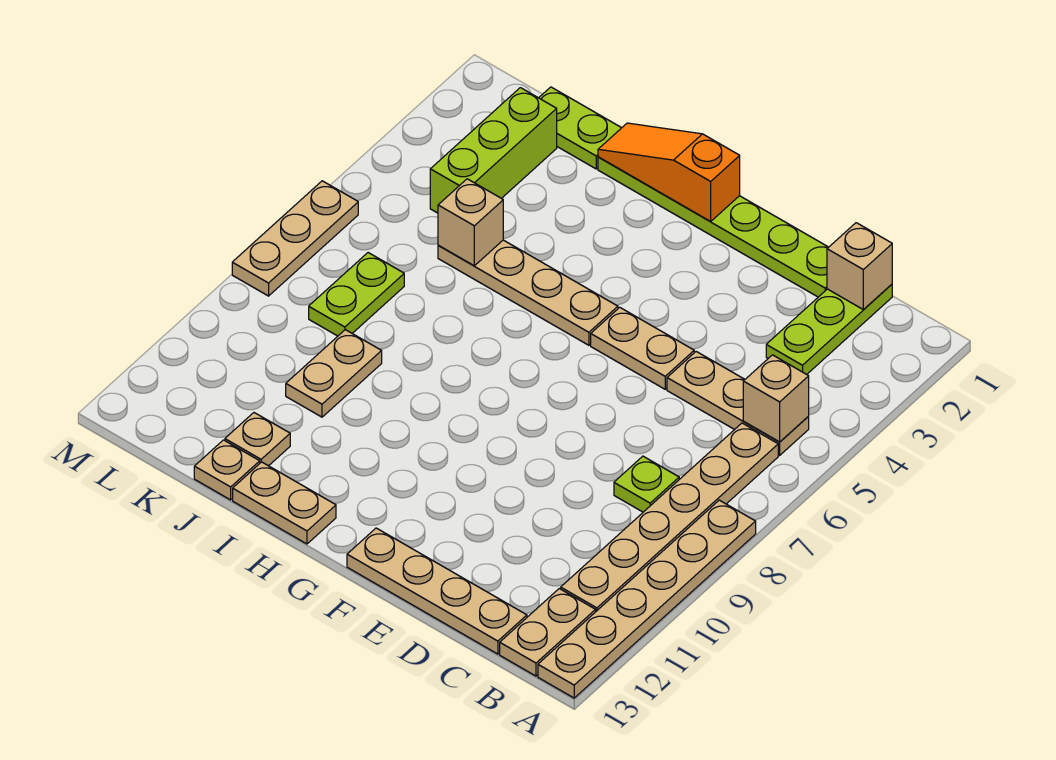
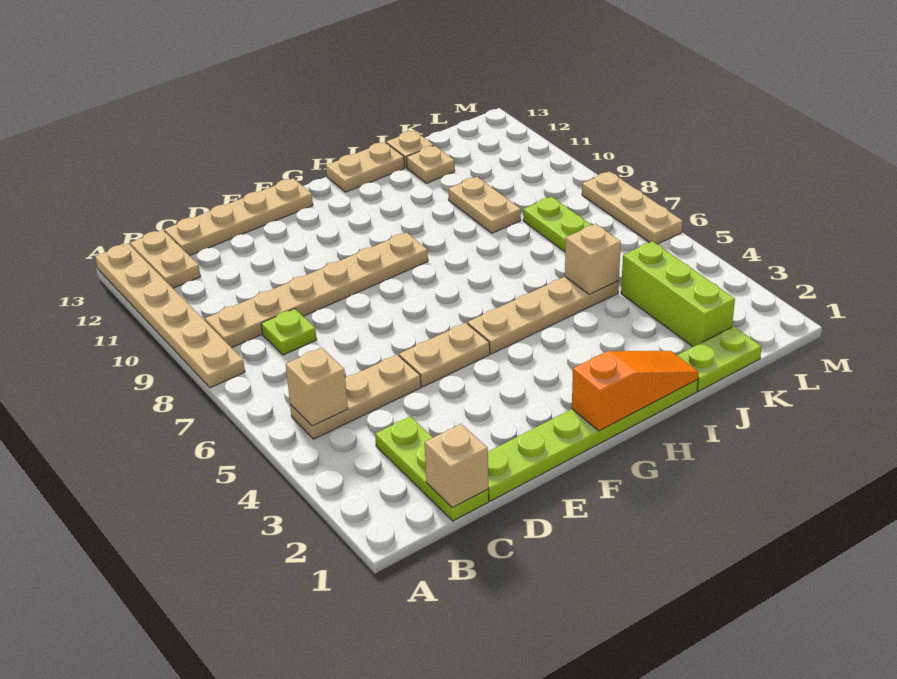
tan plate B6:B11 level 1 -> tan plate B9:G9 level 1

